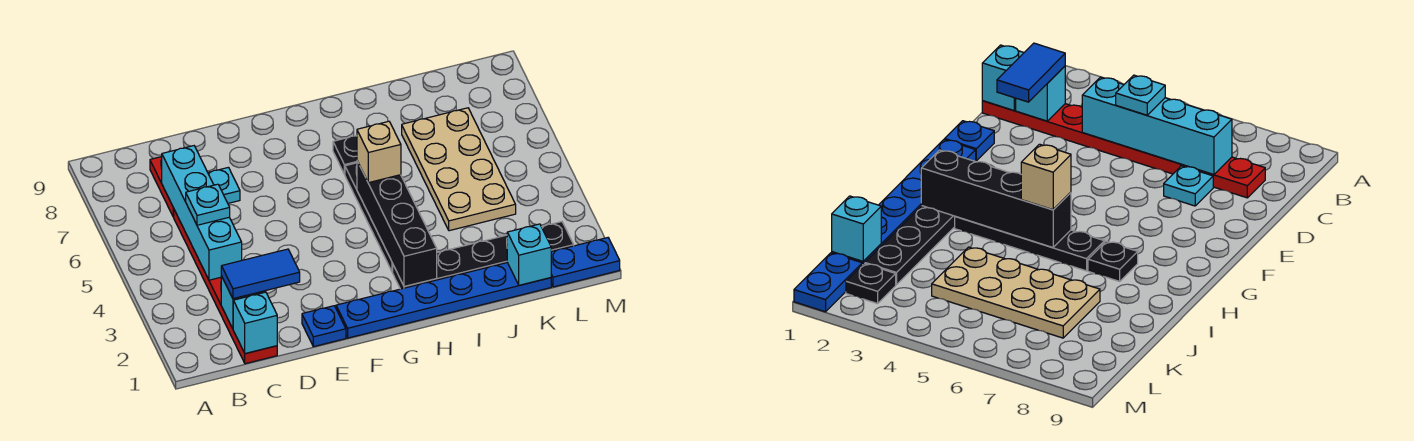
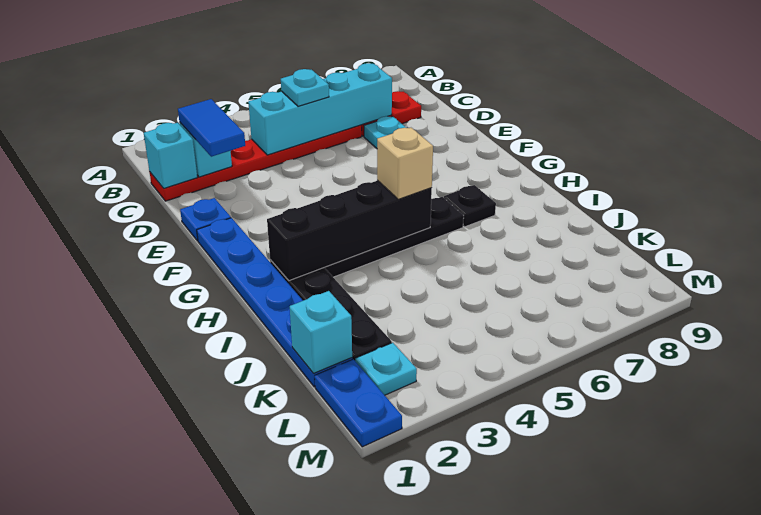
tan plate J4:K7 level 1 -> none
black plate L2 level 1 -> cyan plate L2 level 1

